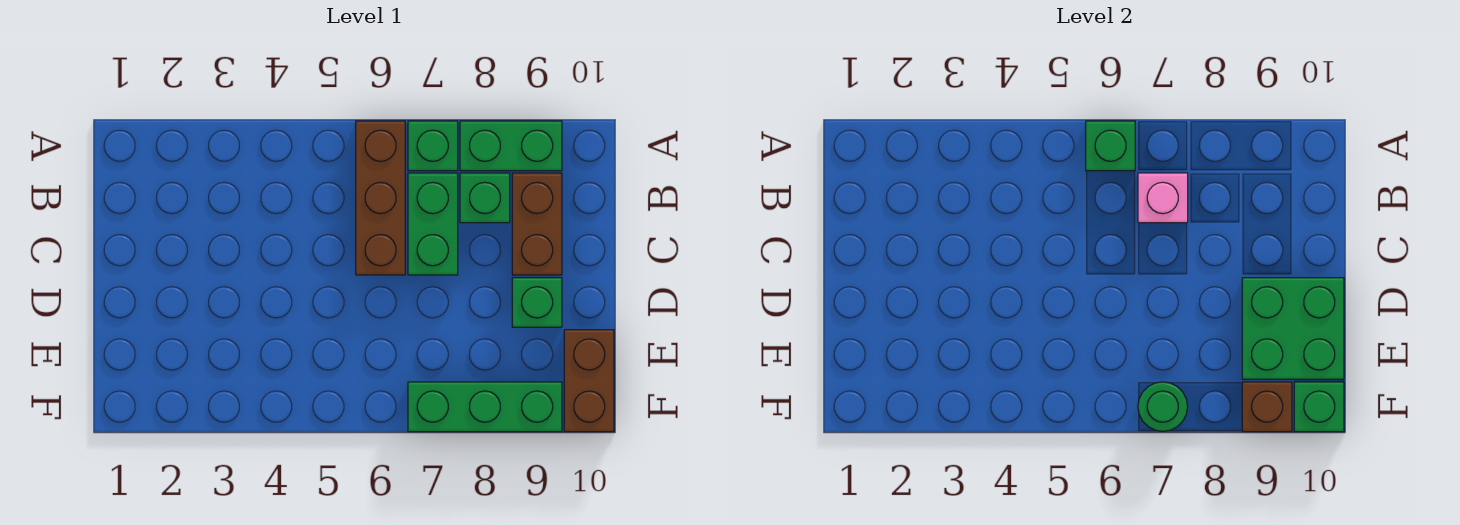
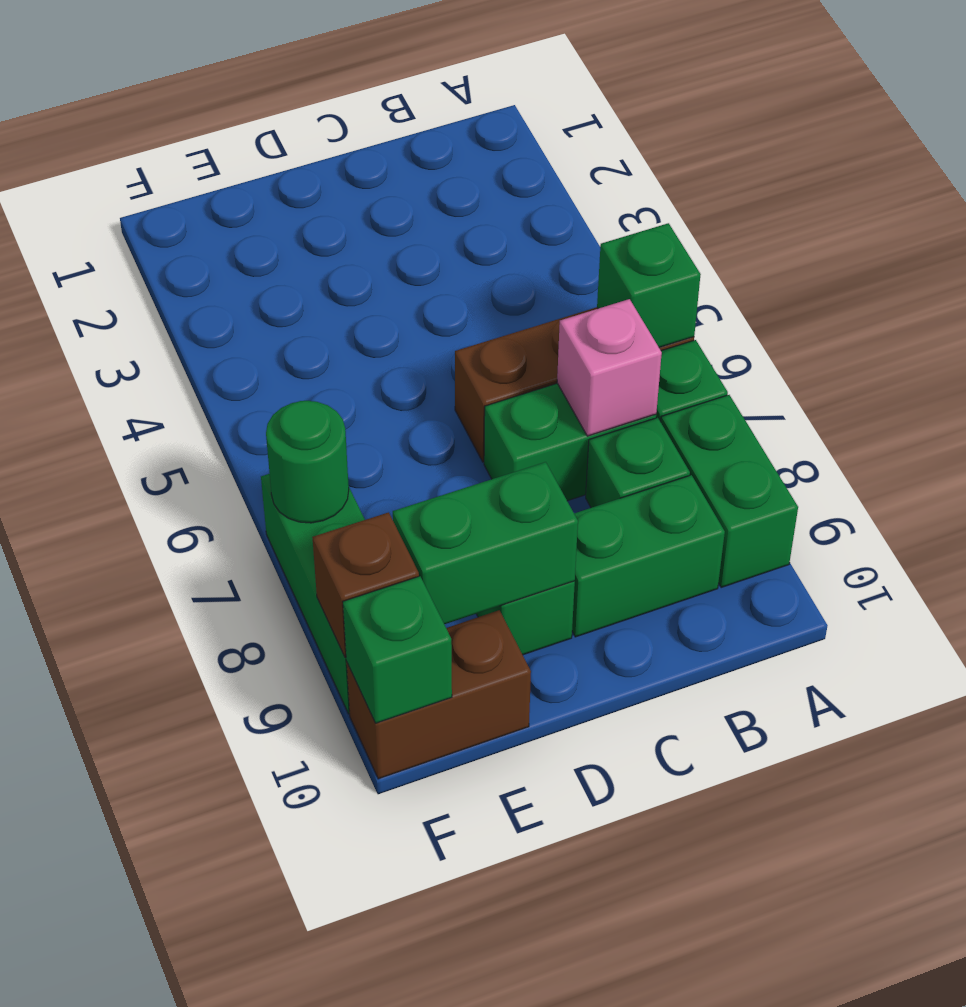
brown brick B9:C9 level 1 -> green brick B9:C9 level 1
green brick D9:E10 level 2 -> green brick D9:E9 level 2

